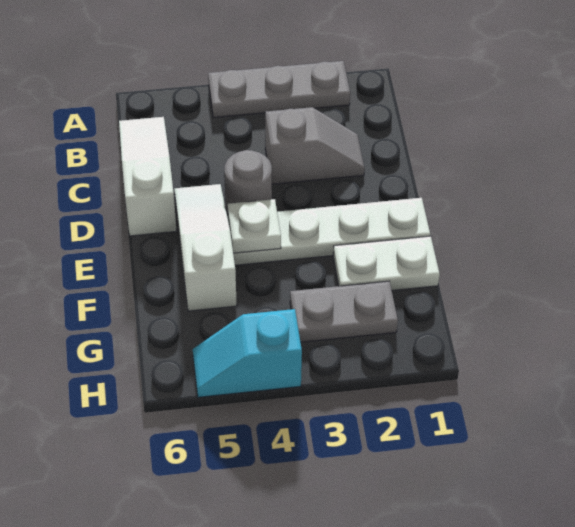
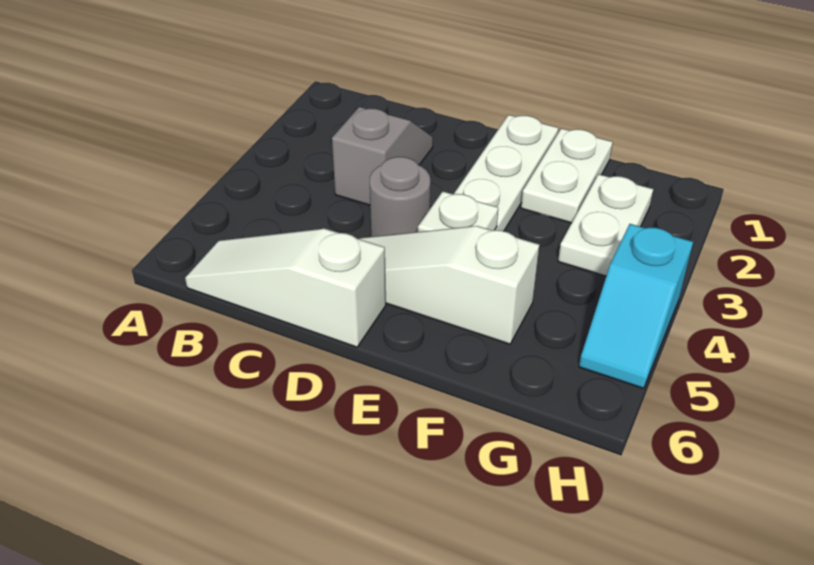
grey plate A2:A4 level 1 -> none
grey plate G2:G3 level 1 -> white plate G2:G3 level 1

